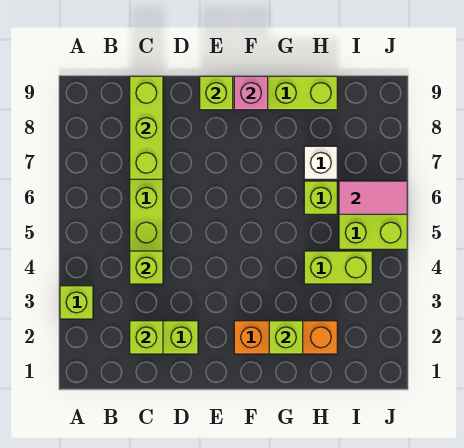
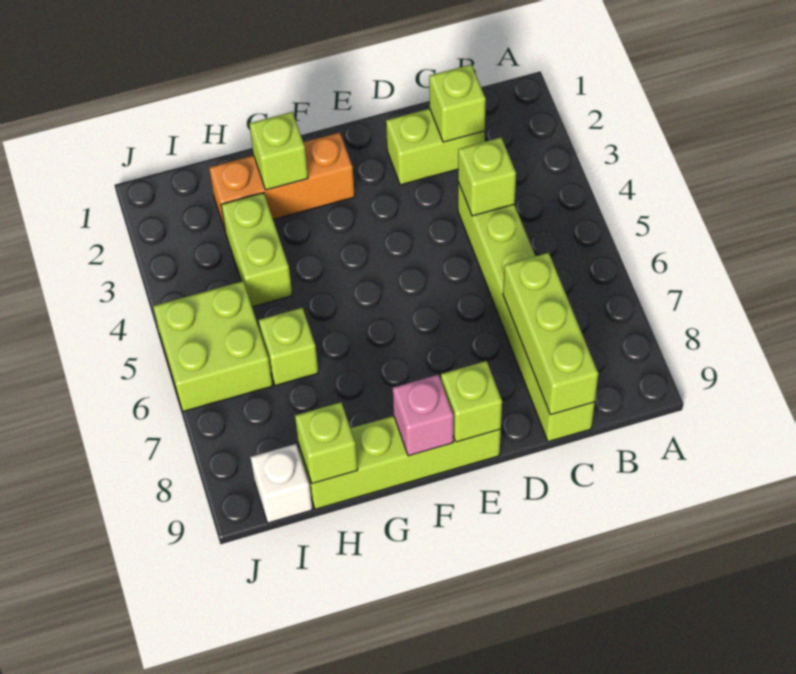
lime brick A3 level 1 -> lime brick H9 level 2
lime brick H4:I4 level 1 -> lime brick H3:H4 level 1
white brick H7 level 1 -> white brick I9 level 1
pink tile I6:J6 level 2 -> none

